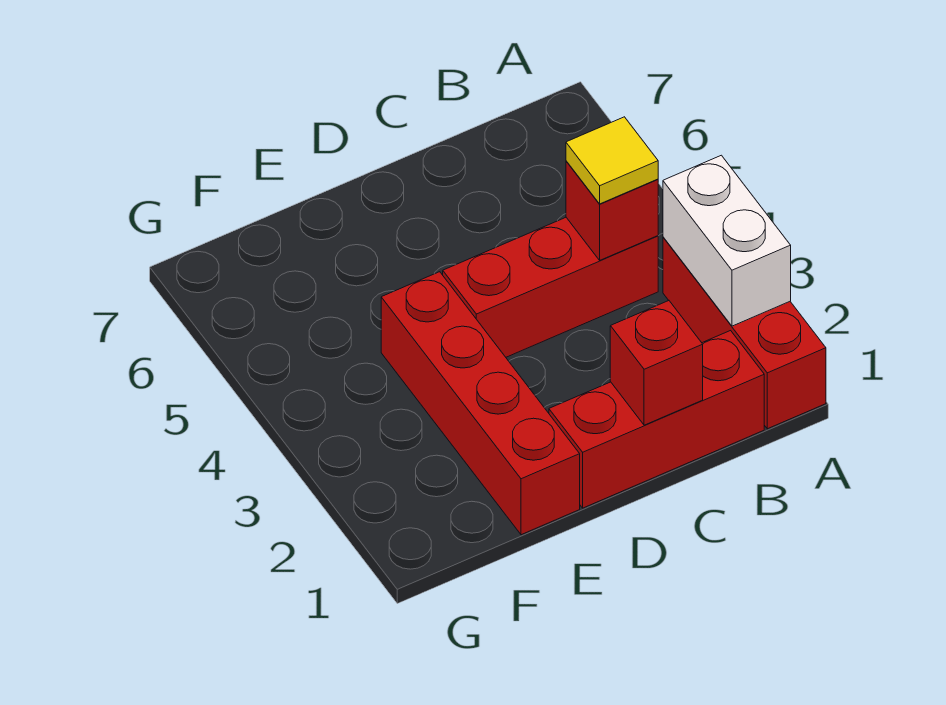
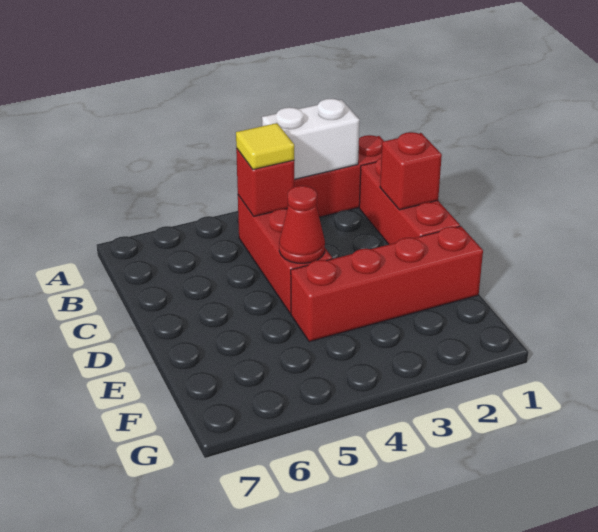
none -> red cone D4 level 2

